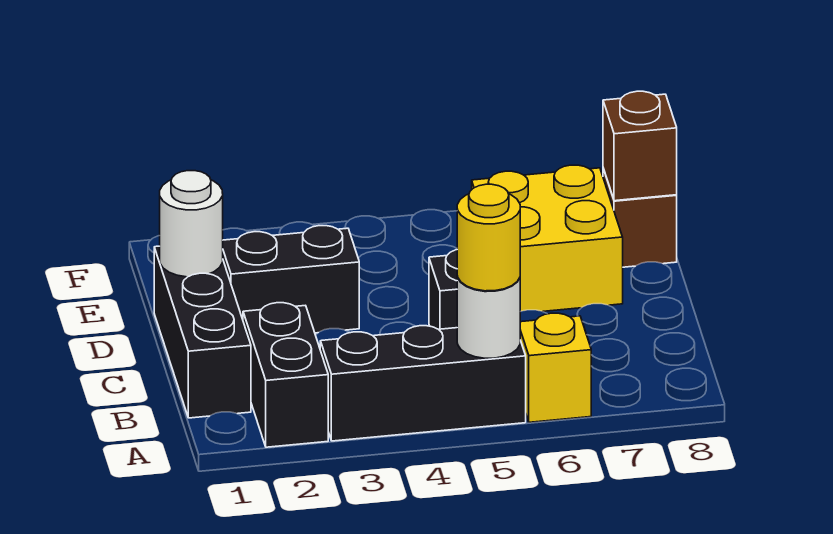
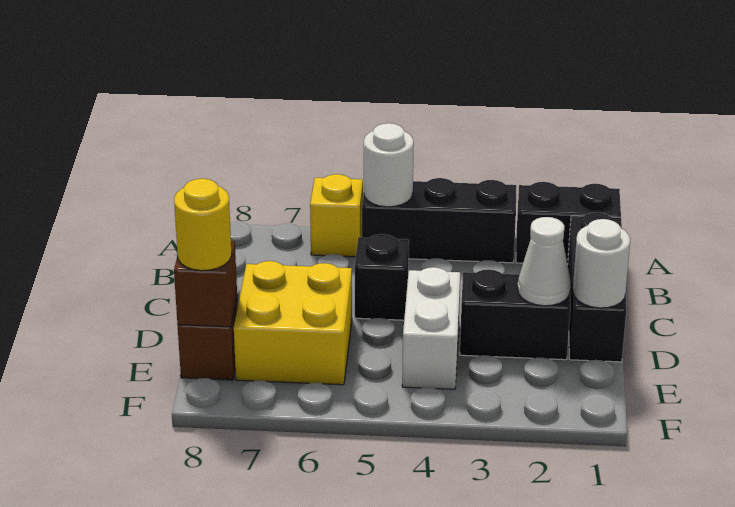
black brick A2:B2 level 1 -> black brick A1:A2 level 1
yellow round brick A5 level 3 -> yellow round brick E8 level 3
none -> white cone D2 level 2
none -> white brick D4:E4 level 1

